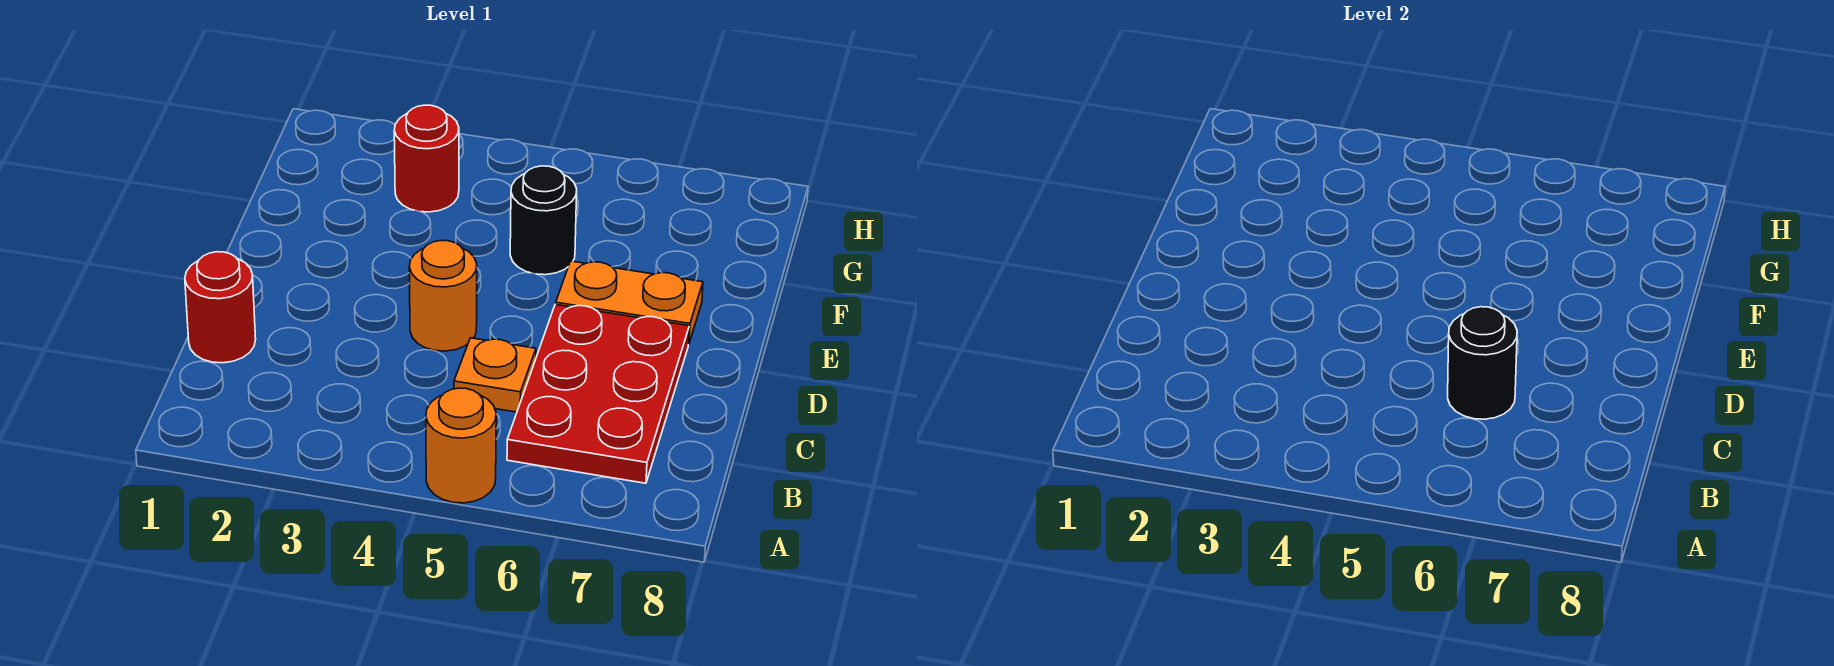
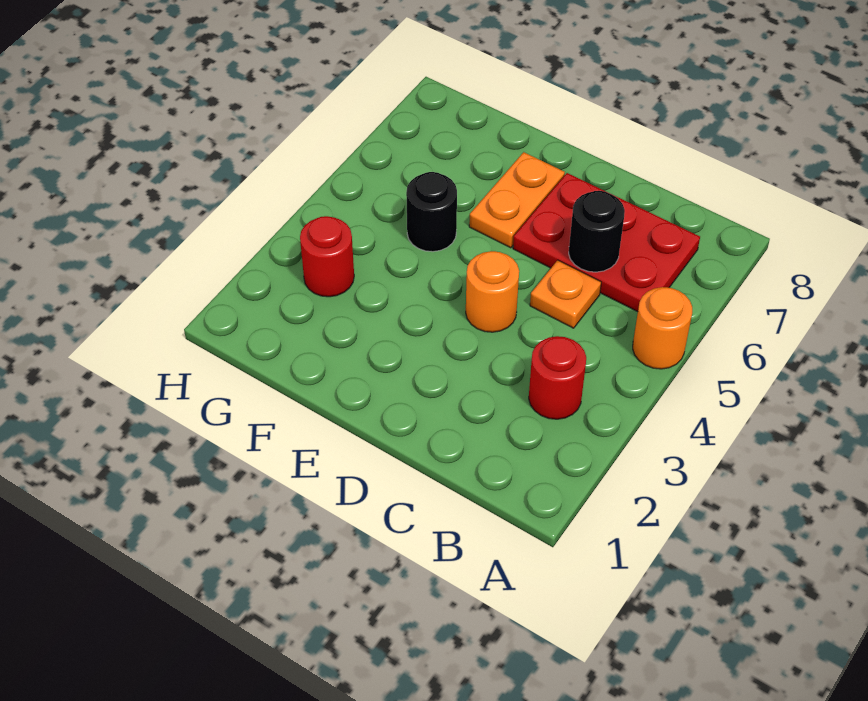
red round brick C1 level 1 -> red round brick B3 level 1

